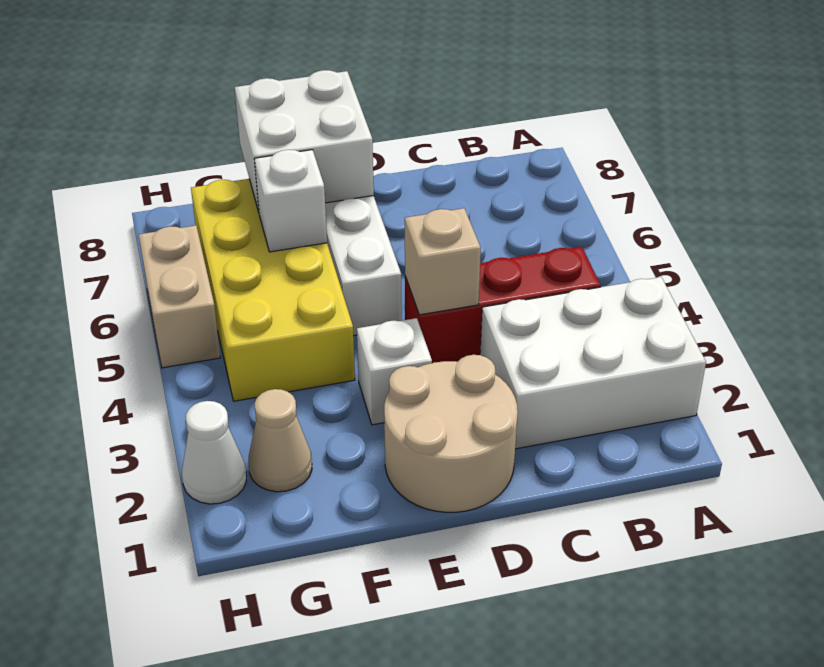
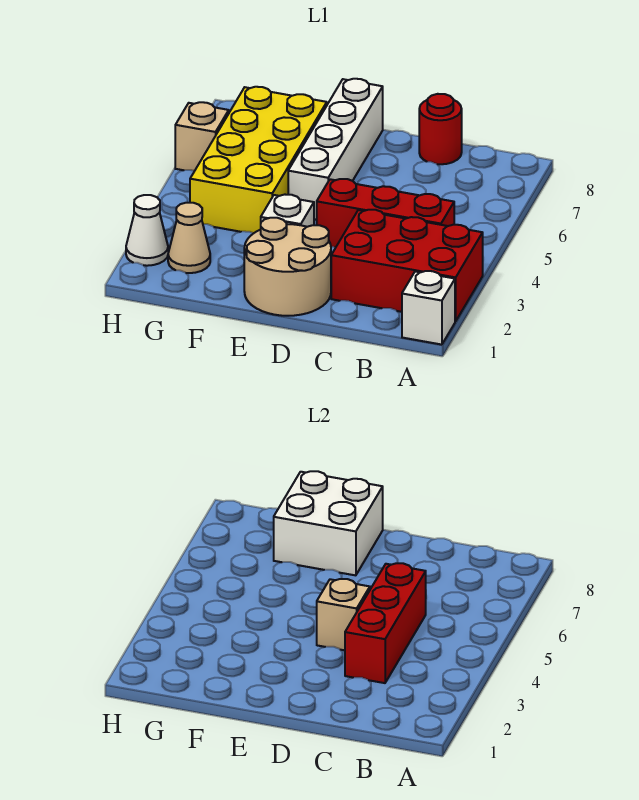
white brick A2:C3 level 1 -> red brick A2:C3 level 1
none -> red brick C3:C5 level 2
none -> red round brick C8 level 1
white brick F6 level 2 -> white brick A1 level 1
tan brick H5:H6 level 1 -> tan brick H6 level 1

